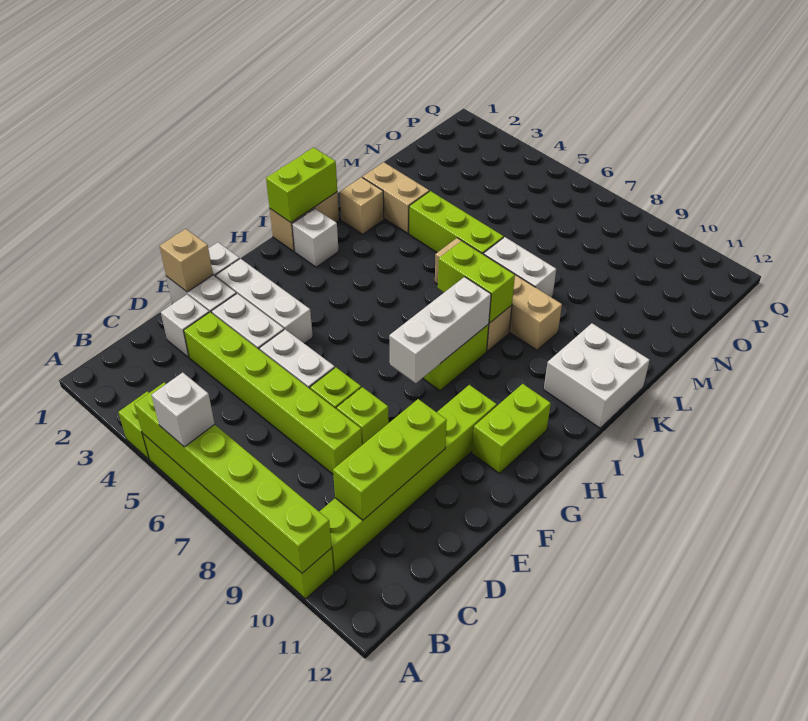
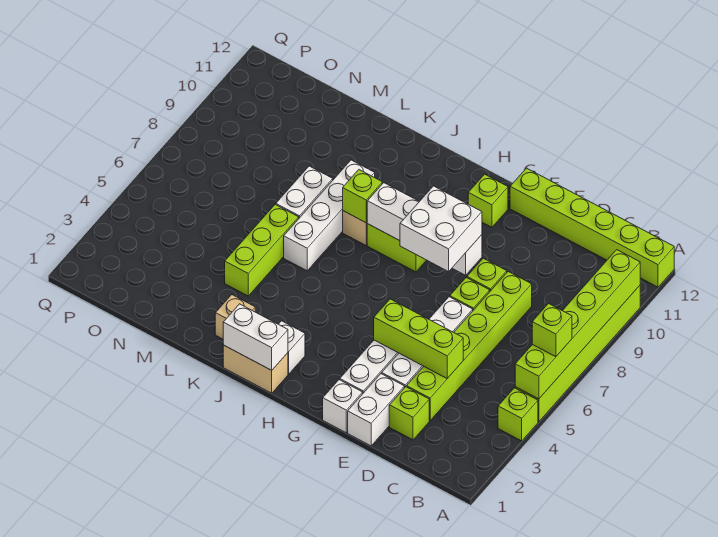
white brick A6 level 3 -> lime brick A6 level 3
lime brick B10:G10 level 1 -> lime brick A12:F12 level 1
lime brick C10:E10 level 2 -> lime brick D4:F4 level 2
white brick D2 level 1 -> lime brick D2 level 1
tan brick E1 level 2 -> none
white brick G8:I8 level 2 -> white brick F8:I8 level 2
lime brick G11:H11 level 1 -> lime brick G11 level 1
lime brick I1:J1 level 2 -> white brick I1:J1 level 2
lime brick J7:J8 level 2 -> lime brick J8 level 2
white brick J11:K12 level 1 -> white brick F7:G8 level 3
tan brick K6:K9 level 1 -> white brick K6:K9 level 1
tan brick L2:L3 level 1 -> none

